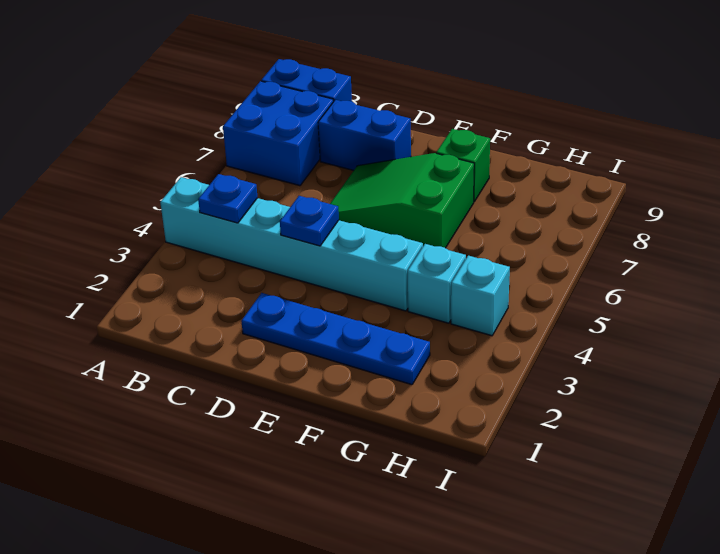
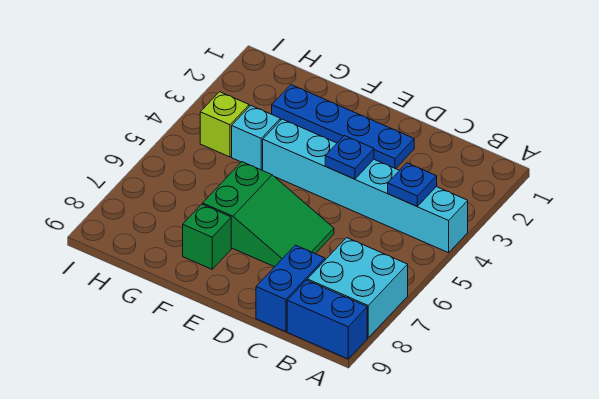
blue brick A7:B8 level 1 -> cyan brick A7:B8 level 1
blue brick C8:D8 level 1 -> blue brick C8:C9 level 1
cyan brick H4 level 1 -> lime brick H4 level 1

